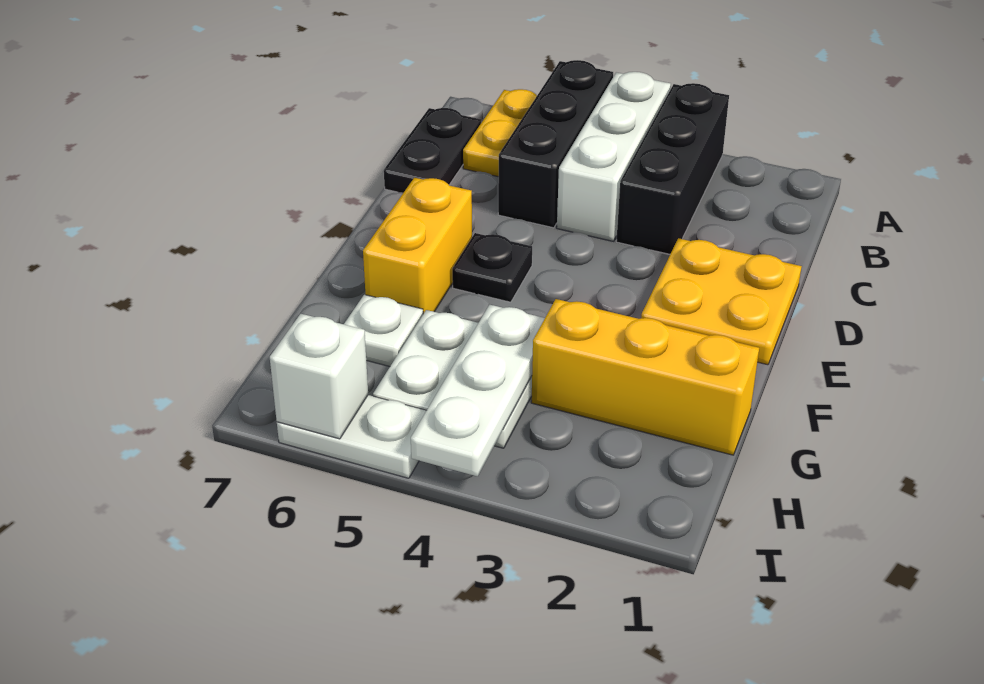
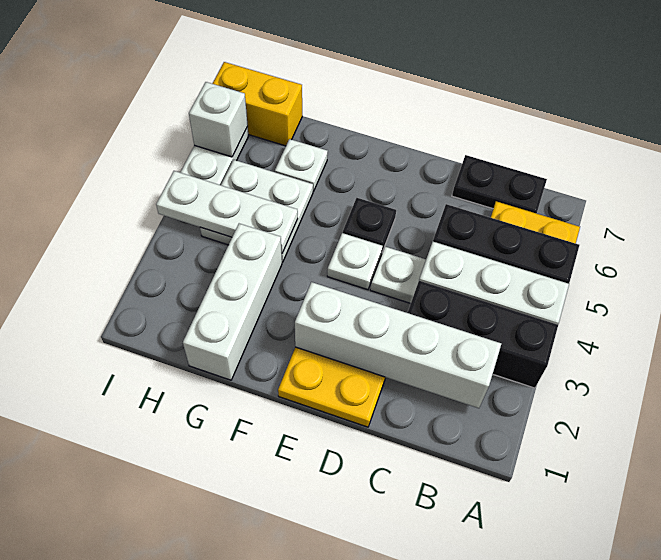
none -> white brick B2:E2 level 2
none -> white plate D4 level 1
none -> white plate E4 level 1
yellow brick E6:F6 level 1 -> yellow brick H7:I7 level 1
yellow brick G1:G3 level 1 -> white brick G1:G3 level 1

